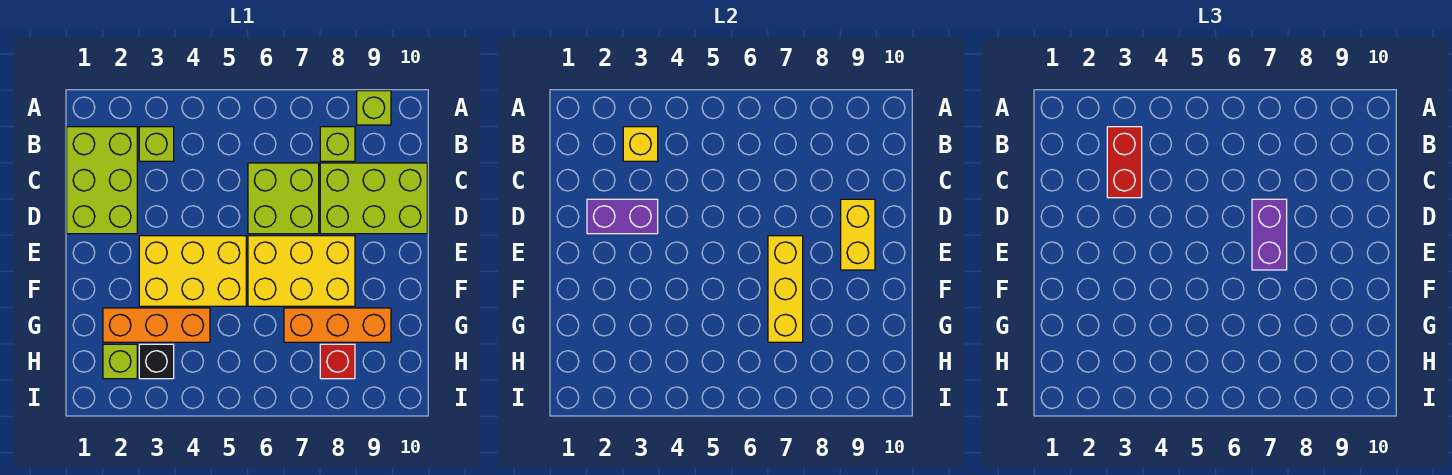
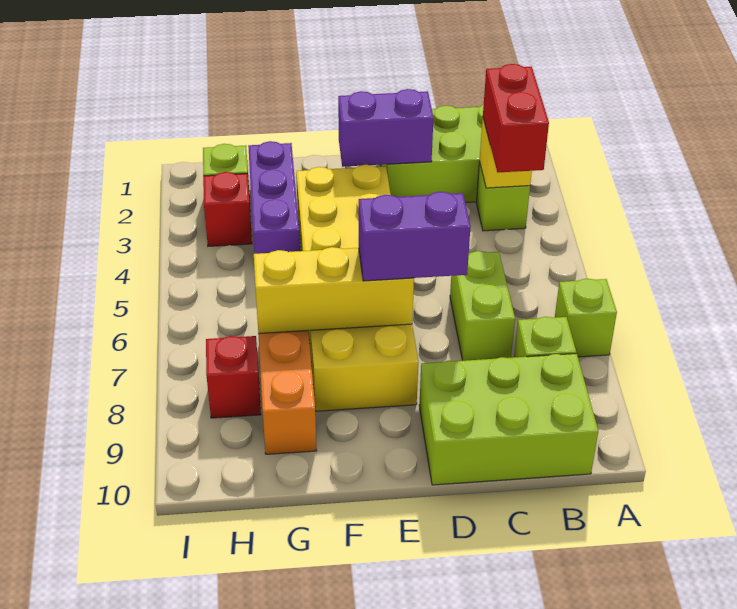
lime brick A9 level 1 -> lime brick A7 level 1
red brick B3:C3 level 3 -> red brick B3:B4 level 3
lime brick C6:D7 level 1 -> lime brick C6:C7 level 1
lime brick C8:D10 level 1 -> lime brick B9:D10 level 1
purple brick D2:D3 level 2 -> purple brick D2:E2 level 2
yellow brick D9:E9 level 2 -> none
orange brick G2:G4 level 1 -> purple brick G2:G4 level 1
black brick H3 level 1 -> red brick H3 level 1

